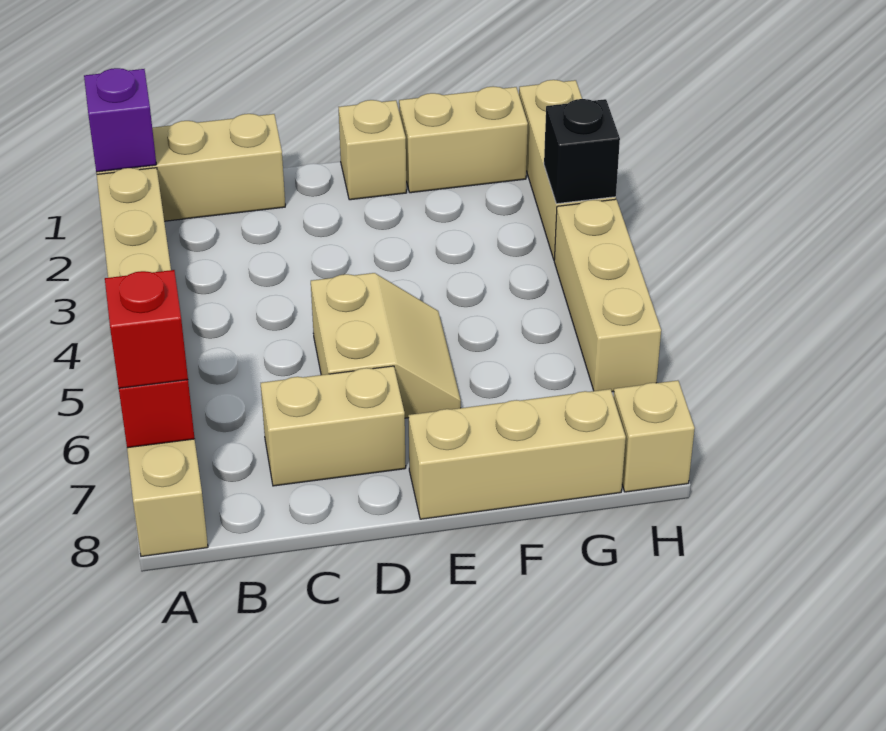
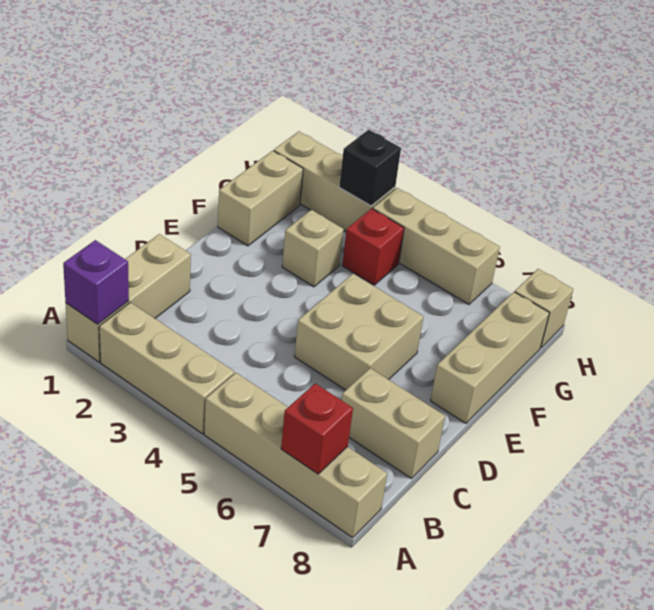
red brick A7 level 3 -> red brick G4 level 1
tan brick C7:D7 level 1 -> tan brick C7:C8 level 1
tan slope D5:E6 level 1 top D -> tan brick D5:E6 level 1
tan brick E1 level 1 -> tan brick F3 level 1

